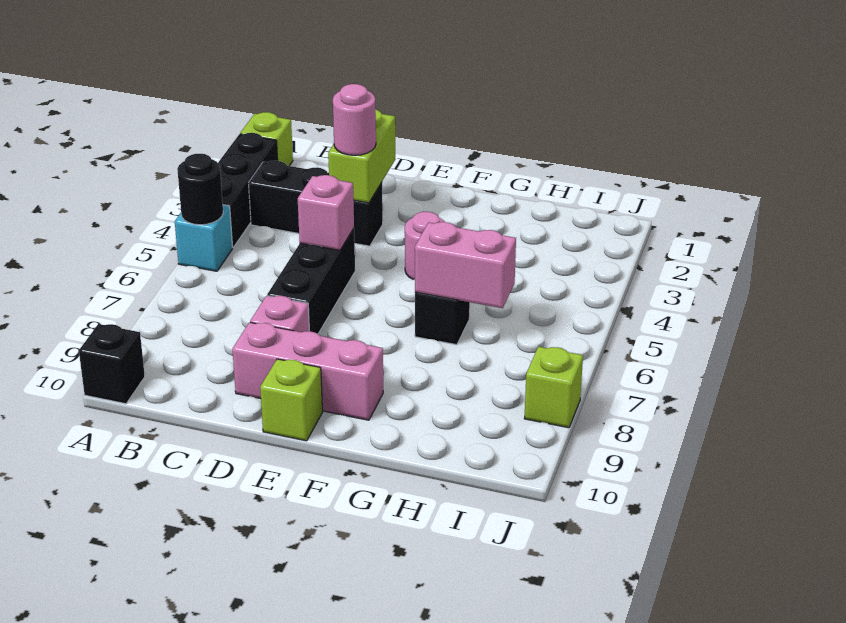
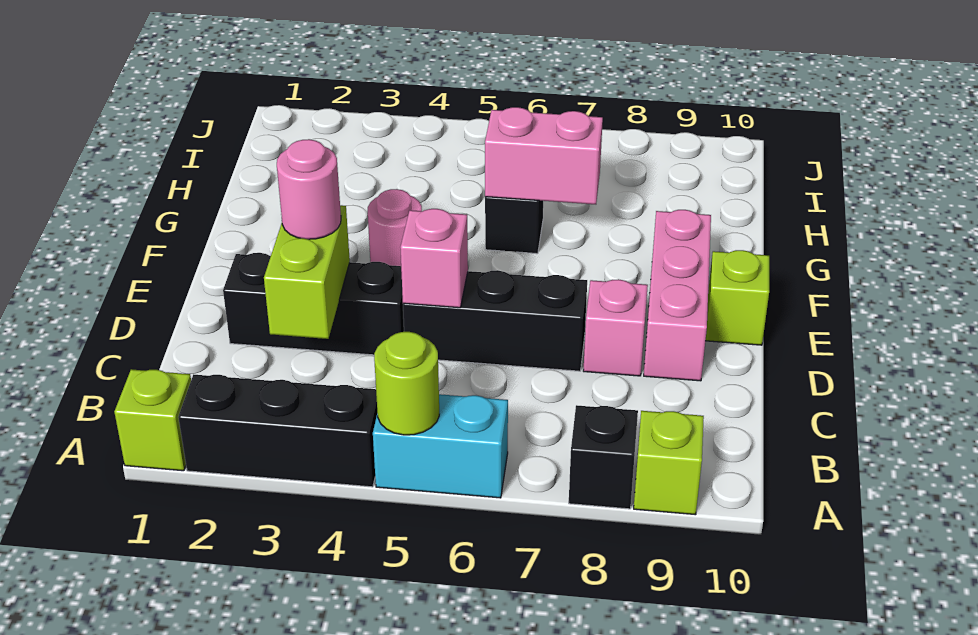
cyan brick A5 level 1 -> cyan brick A5:A6 level 1
black round brick A5 level 2 -> lime round brick A5 level 2
black brick A10 level 1 -> black brick A8 level 1
black brick B3:D3 level 1 -> black brick D2:D4 level 1
lime brick D2:D3 level 2 -> lime brick C3:D3 level 2
pink brick G6:H6 level 2 -> pink brick G6:G7 level 2
lime brick J8 level 1 -> lime brick A9 level 1

